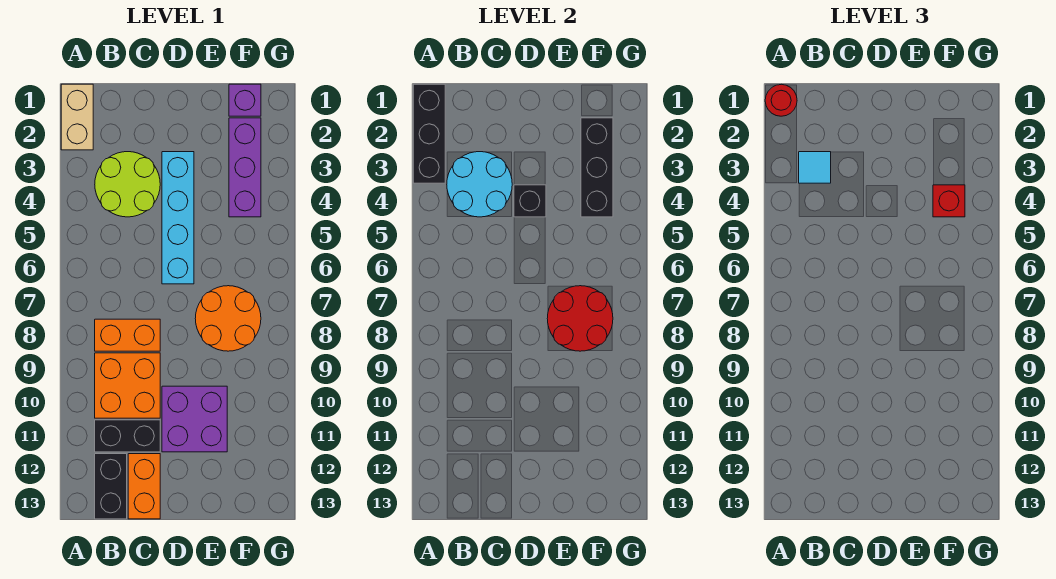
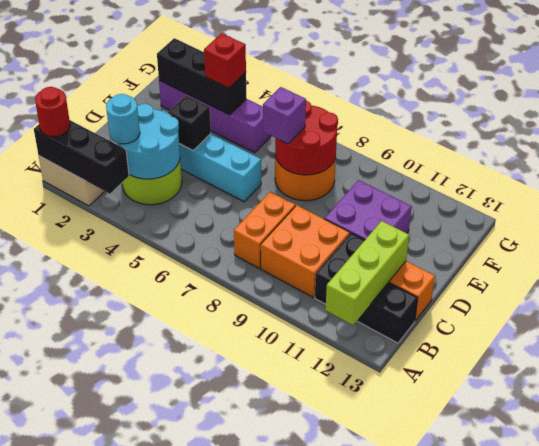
none -> lime brick A12:C12 level 2
cyan tile B3 level 3 -> cyan round brick B3 level 3
purple brick F1 level 1 -> purple brick E7 level 3
purple brick F2:F4 level 1 -> purple brick F2:F5 level 1

